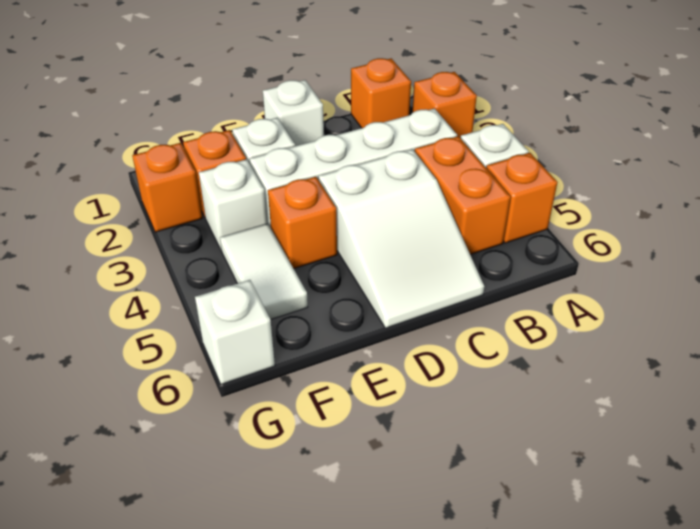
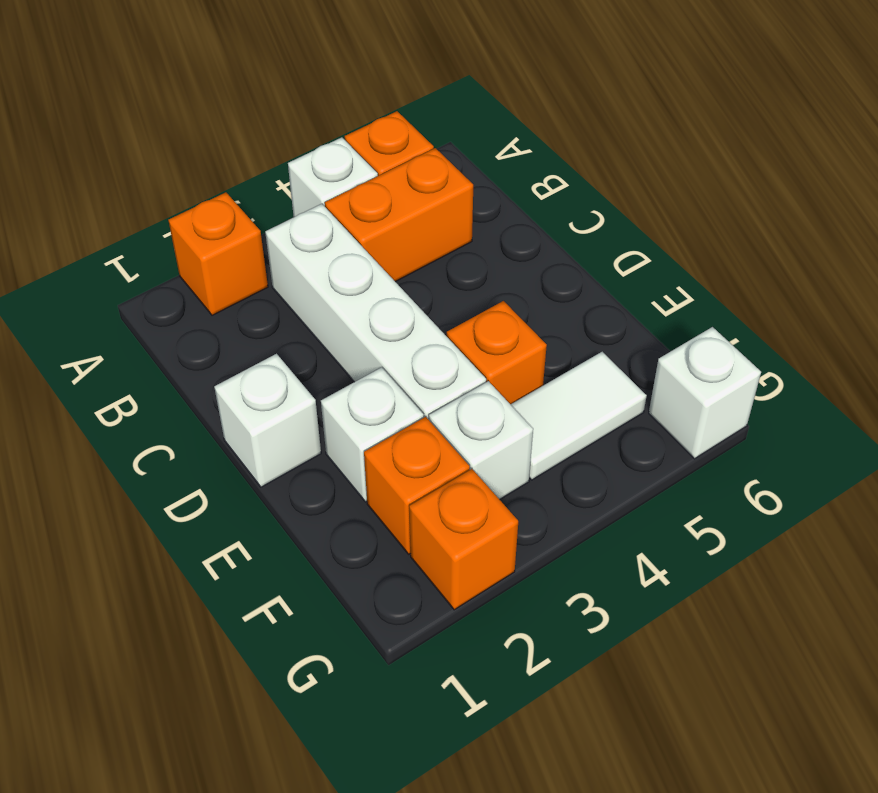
orange brick B1 level 1 -> none
white slope C4:D6 level 1 top 4 -> none

